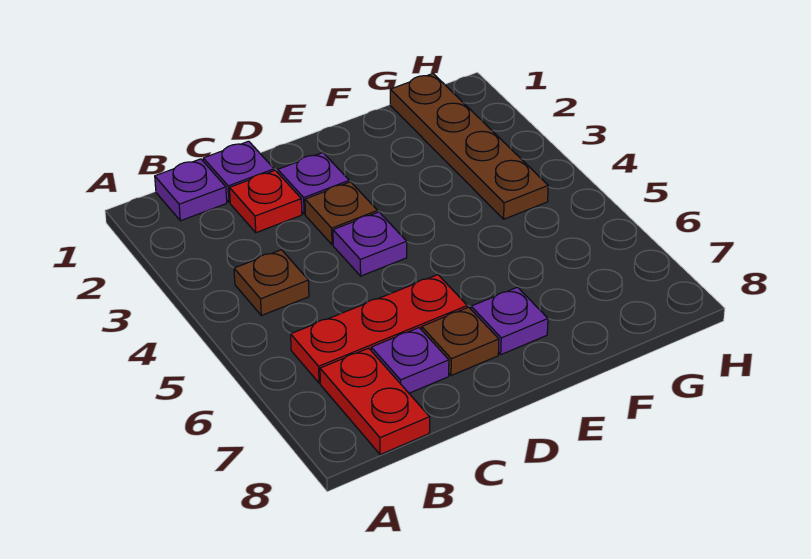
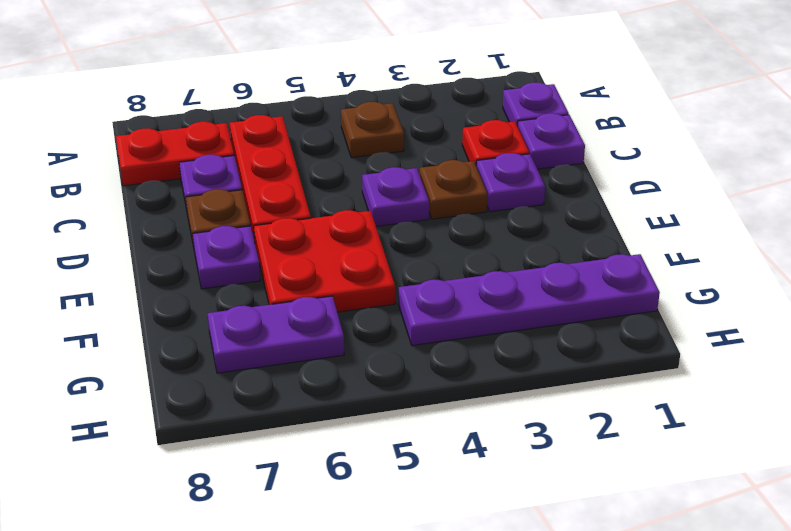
none -> red plate E5:F6 level 1
brown plate G1:G4 level 1 -> purple plate G1:G4 level 1
none -> purple plate G6:G7 level 1

